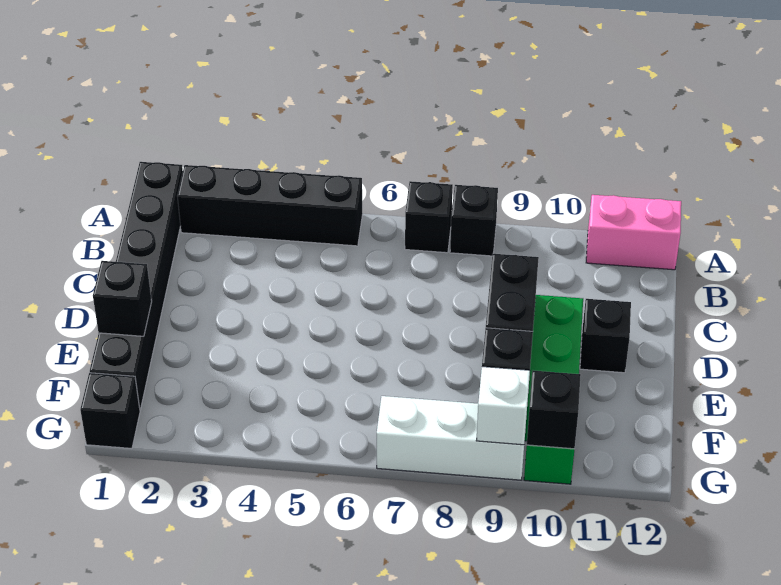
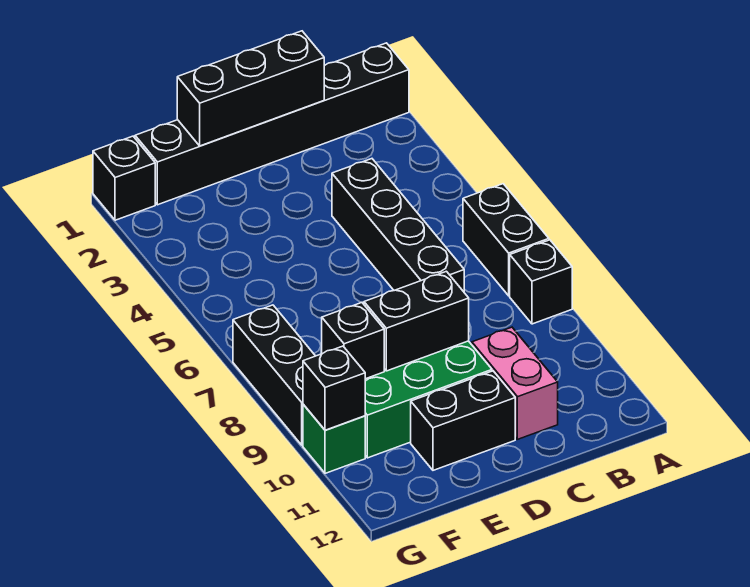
black brick A2:A5 level 1 -> black brick C4:C7 level 1
black brick A7 level 1 -> black brick A6:A7 level 1
pink brick A11:A12 level 1 -> pink brick C10:C11 level 1
black brick D11 level 1 -> black brick D11:E11 level 1
black brick E1 level 2 -> black brick C1:E1 level 2
white brick G7:G9 level 1 -> black brick G7:G9 level 1
white brick G9 level 2 -> none

